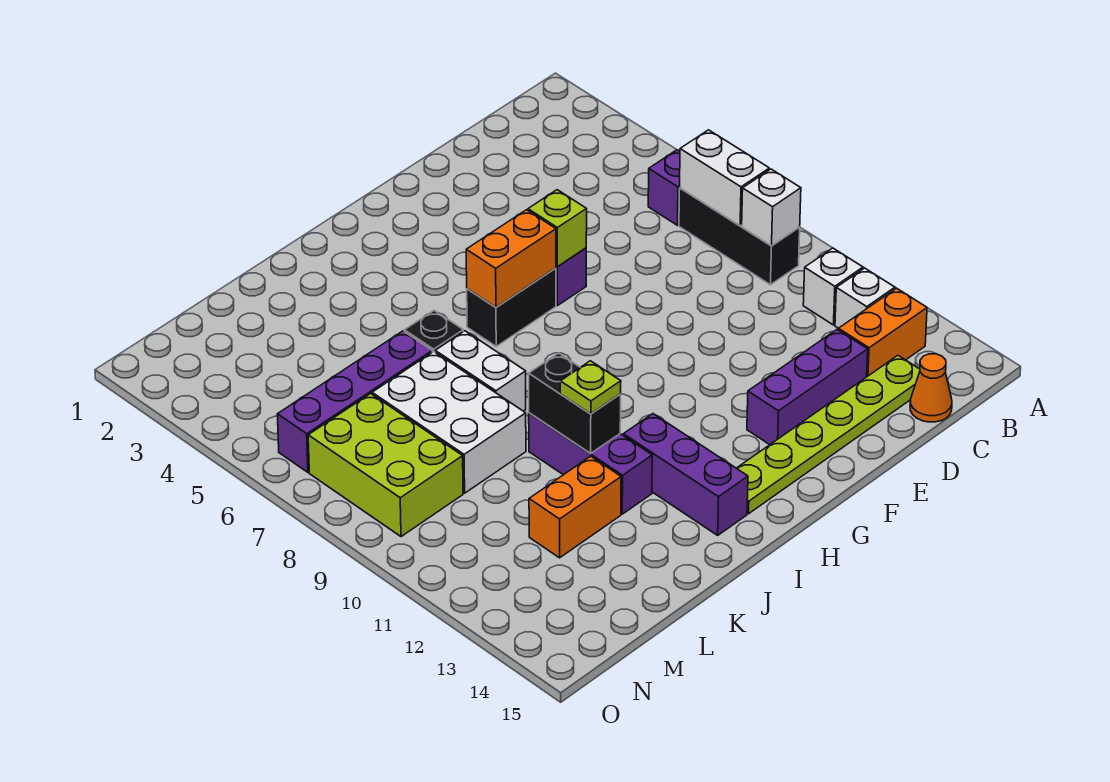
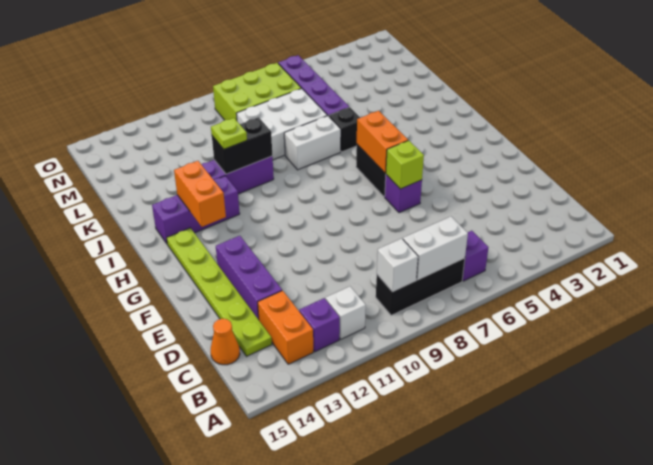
white brick B12 level 1 -> purple brick B12 level 1
orange brick K12:L12 level 1 -> orange brick H13:I13 level 2

